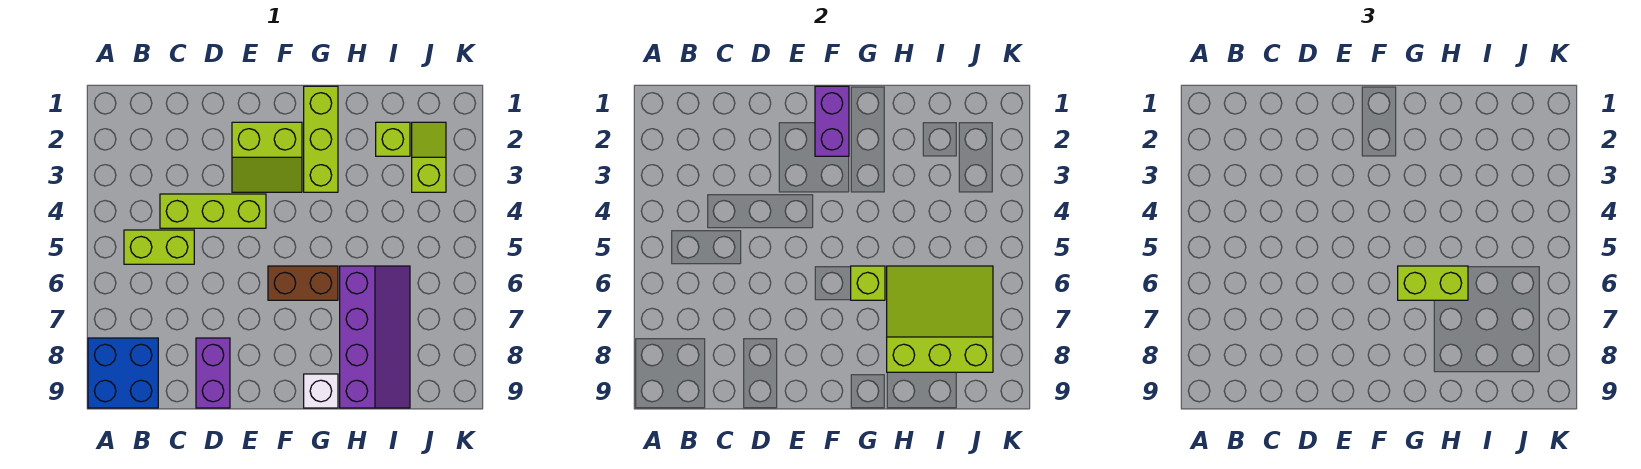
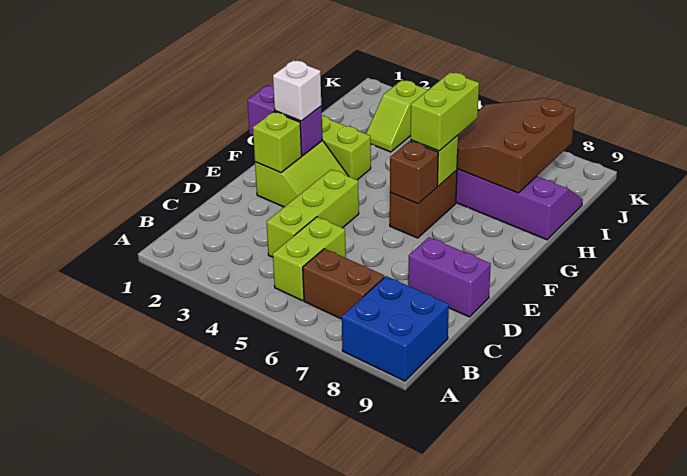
none -> brown brick B6:B7 level 1
none -> brown brick F6 level 2
white brick G9 level 1 -> white brick F2 level 3
lime slope H6:J8 level 2 top 8 -> brown slope H6:J8 level 2 top 8
lime brick I2 level 1 -> lime brick E2 level 2
lime slope J2:J3 level 1 top 3 -> lime slope I3:J3 level 1 top J

